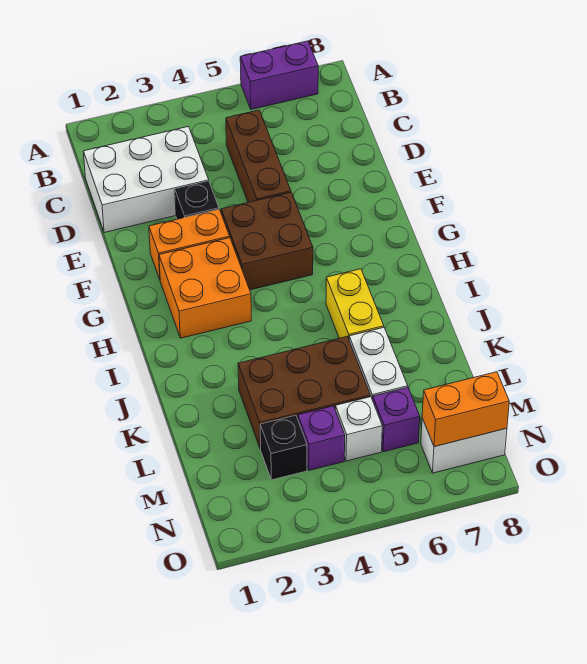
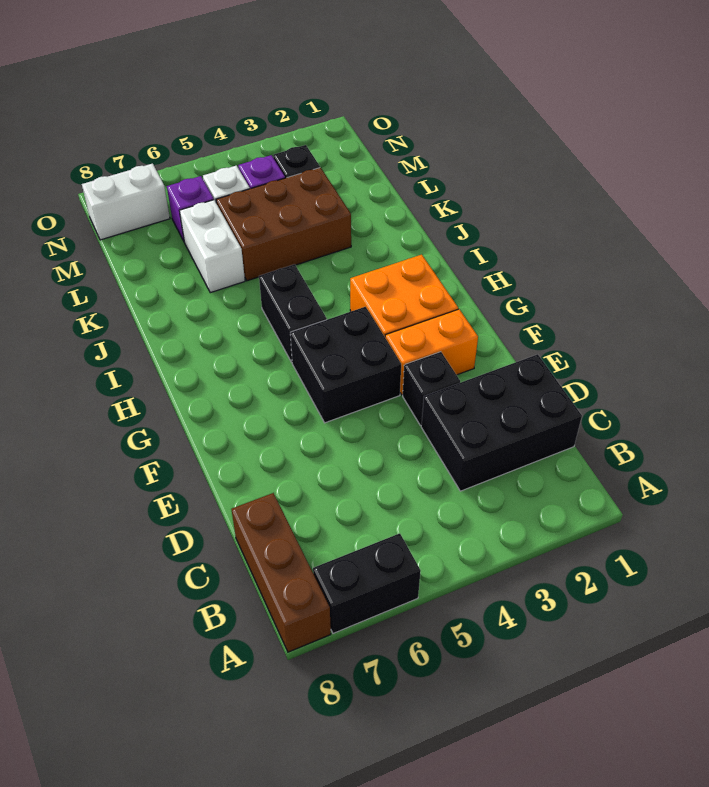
purple brick A6:A7 level 1 -> black brick A6:A7 level 1
white brick C1:D3 level 1 -> black brick C1:D3 level 1
brown brick C5:E5 level 1 -> brown brick A8:C8 level 1
brown brick F4:G5 level 1 -> black brick F4:G5 level 1
none -> black brick H5:I5 level 1
yellow brick I6:J6 level 1 -> none
orange brick N7:N8 level 2 -> none

